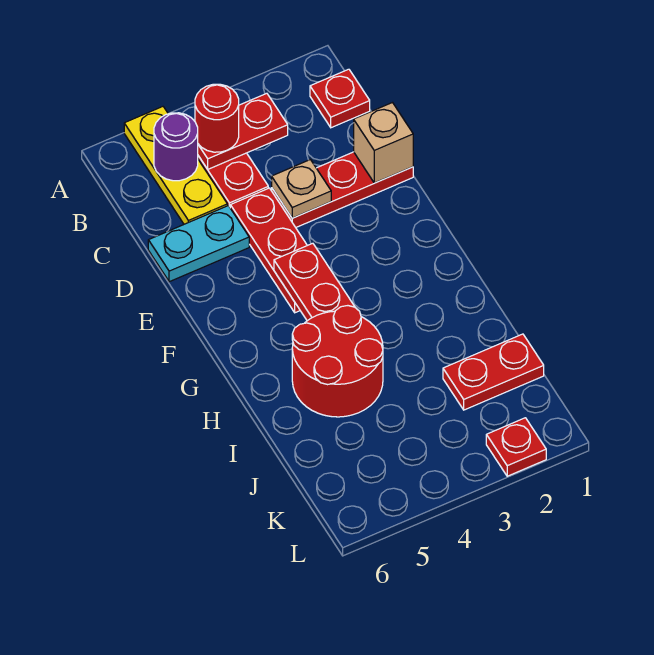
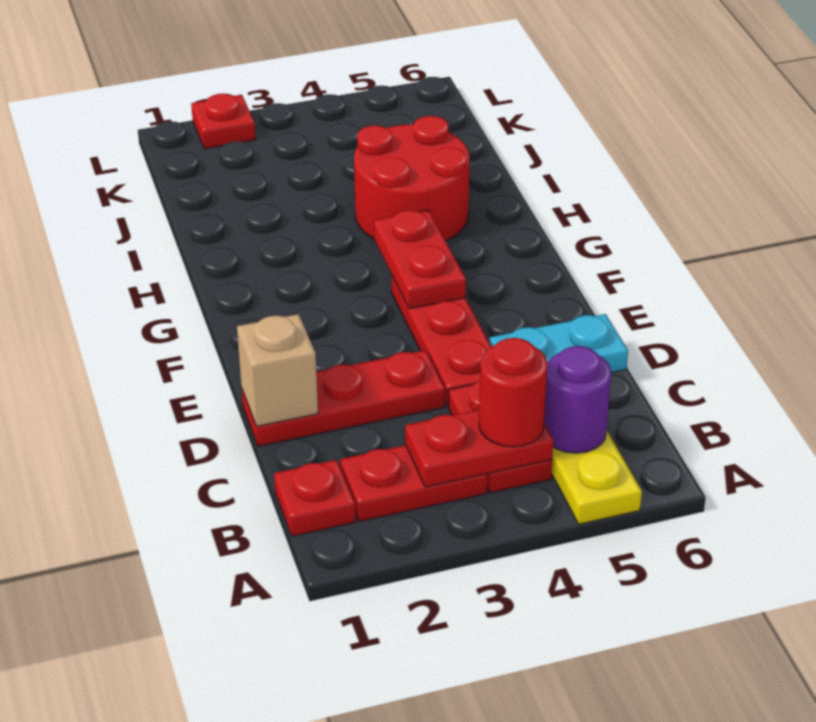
tan plate D3 level 2 -> none
red plate J1:J2 level 1 -> red plate B2:B3 level 1

